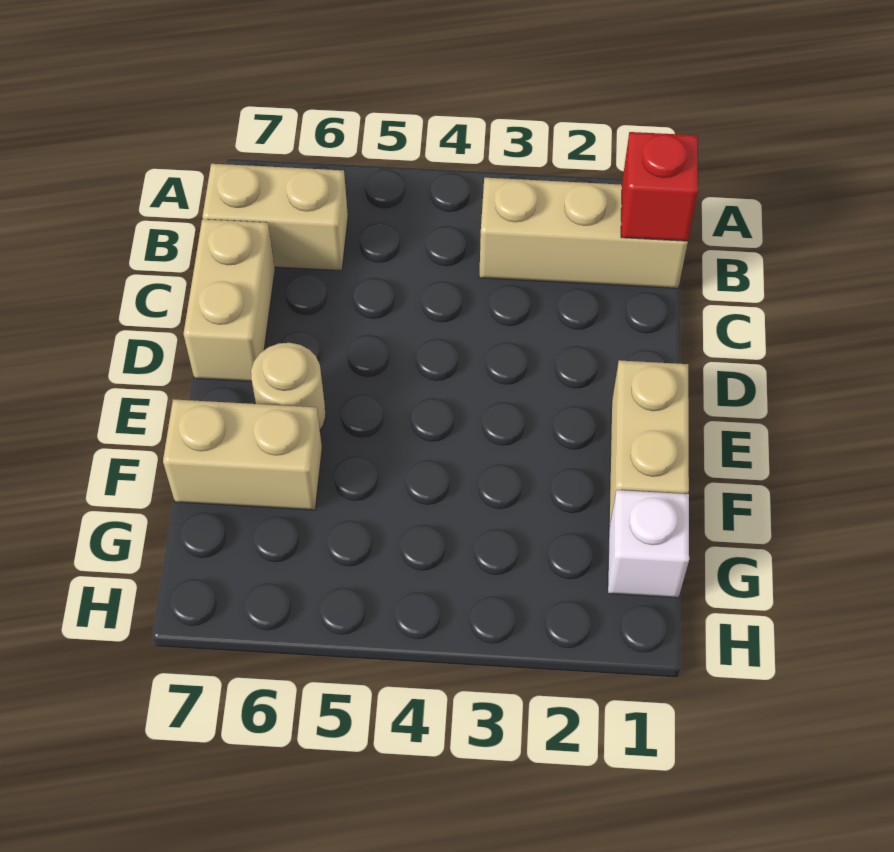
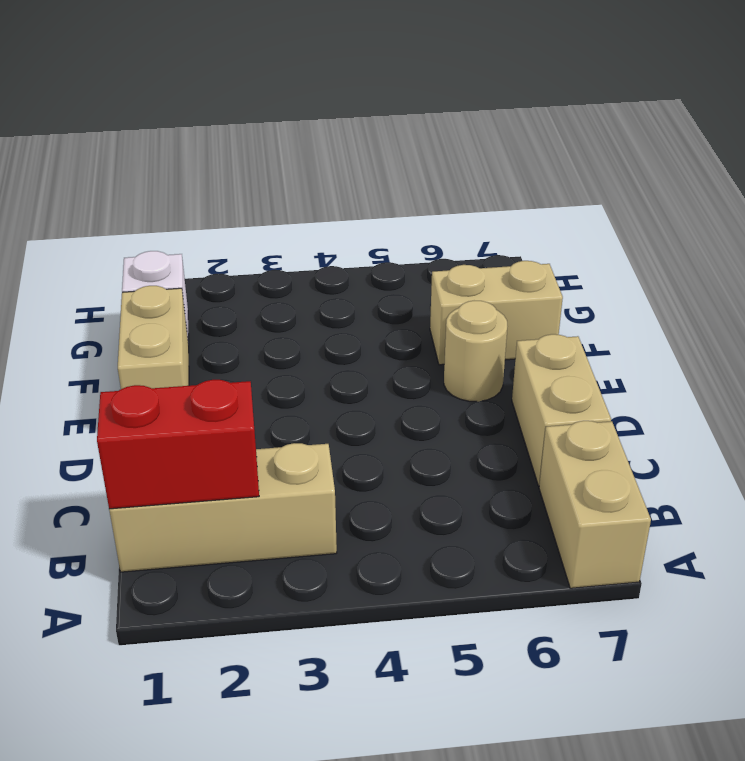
red brick B1 level 2 -> red brick B1:B2 level 2
tan brick B6:B7 level 1 -> tan brick A7:B7 level 1

